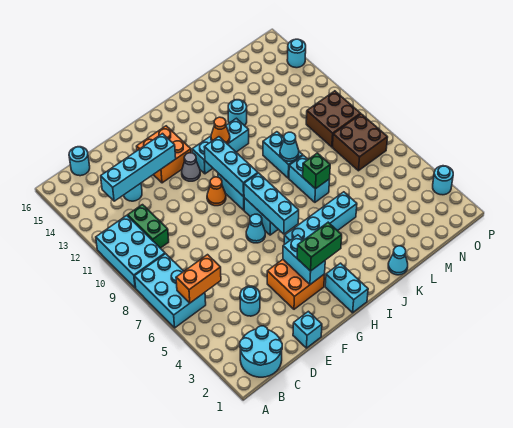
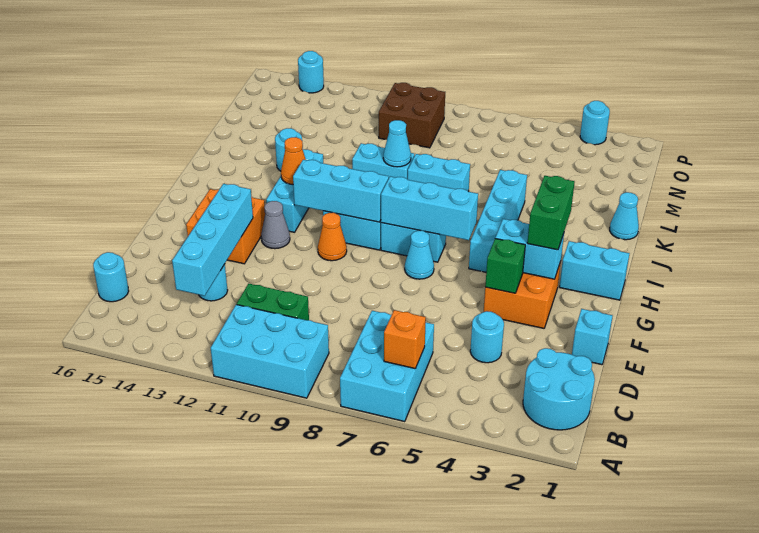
cyan brick A6:B8 level 1 -> cyan brick A6:C7 level 1
orange brick B6:C6 level 2 -> orange brick B6 level 2
green brick K7 level 2 -> green brick F4 level 2
brown brick N7:O8 level 1 -> none

